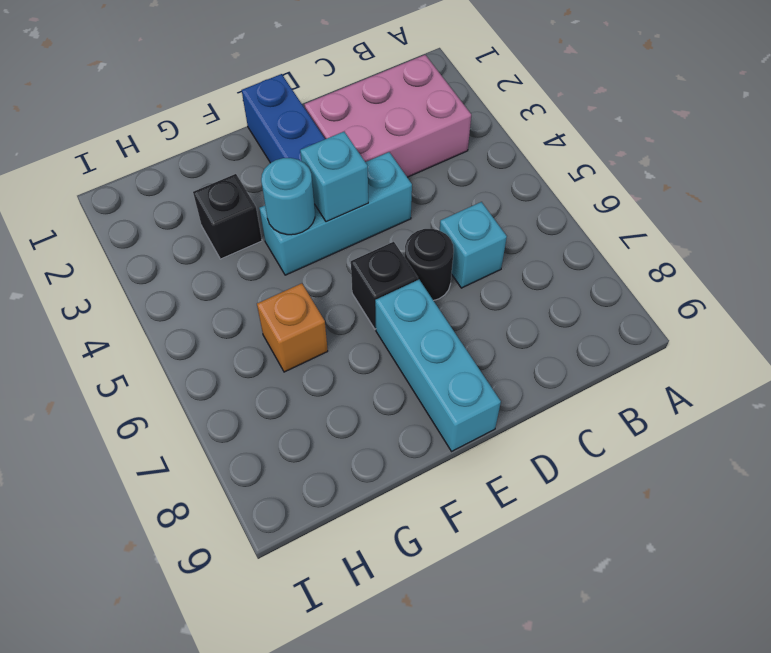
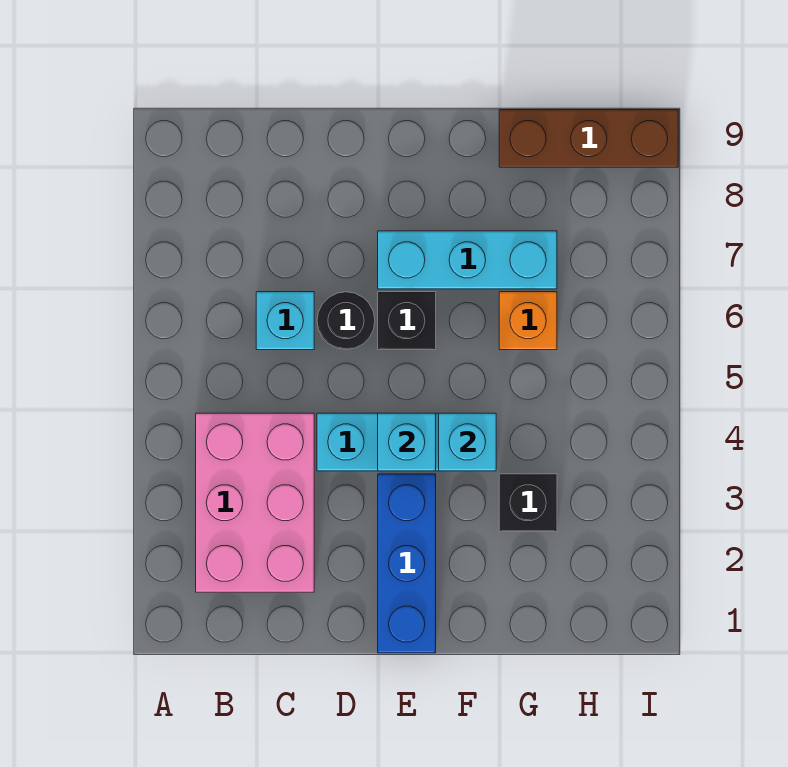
pink brick B2:D3 level 1 -> pink brick B2:C4 level 1
cyan brick E7:E9 level 1 -> cyan brick E7:G7 level 1
cyan round brick F4 level 2 -> cyan brick F4 level 2
none -> brown brick G9:I9 level 1

